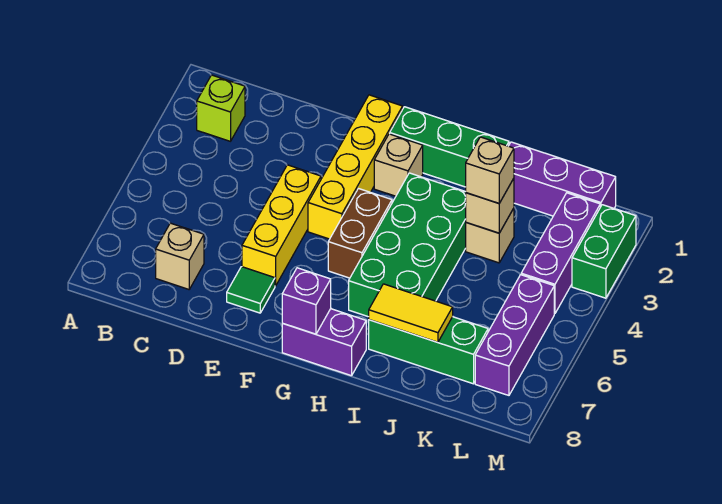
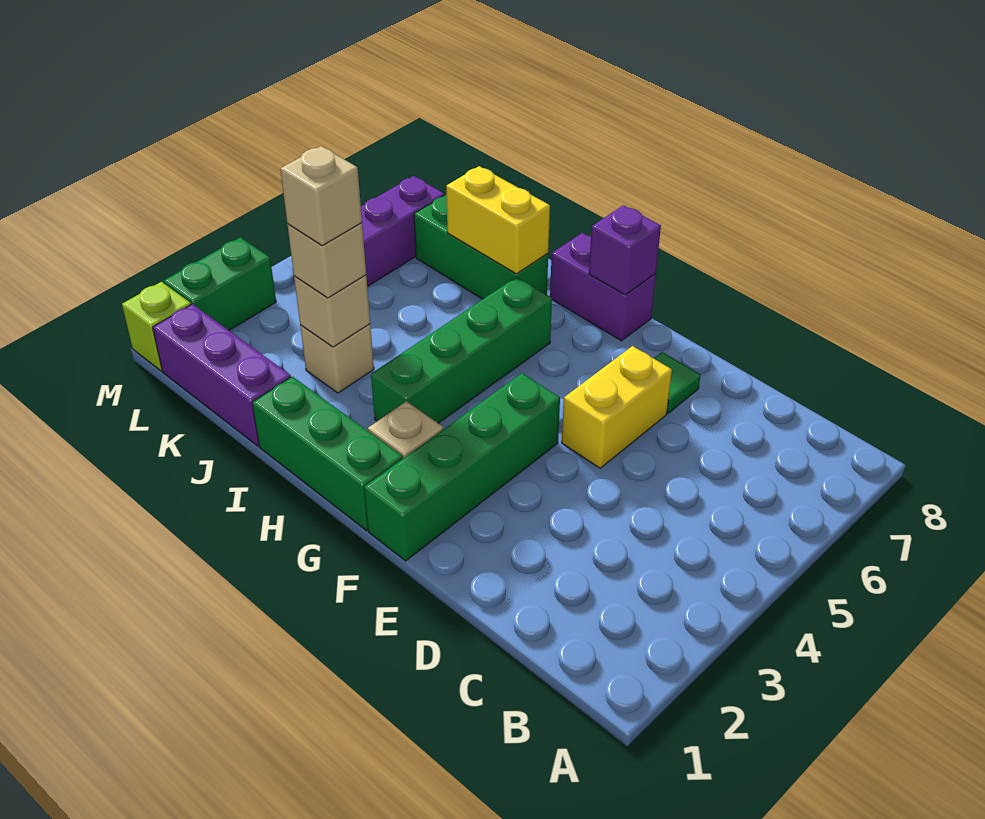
lime brick B2 level 1 -> lime brick M1 level 1
tan brick C7 level 1 -> tan brick J3 level 4
yellow brick E4:E6 level 1 -> yellow brick E5:E6 level 1
yellow brick F1:F4 level 1 -> green brick F1:F4 level 1
brown brick G4:G5 level 1 -> none
green brick H3:I6 level 1 -> green brick H3:H6 level 1
yellow tile I7:J7 level 2 -> yellow brick I7:J7 level 2
purple brick L2:L4 level 1 -> none

